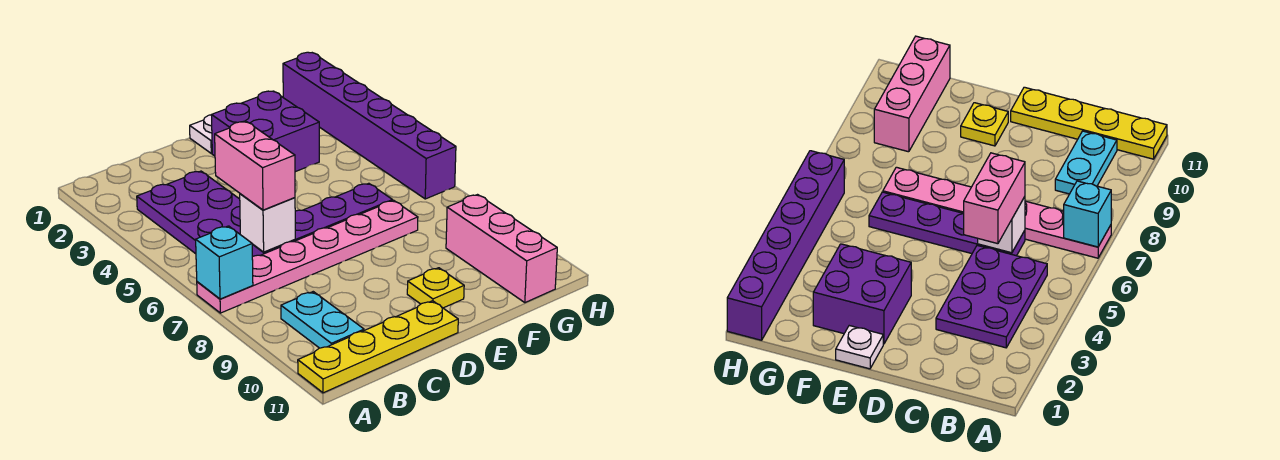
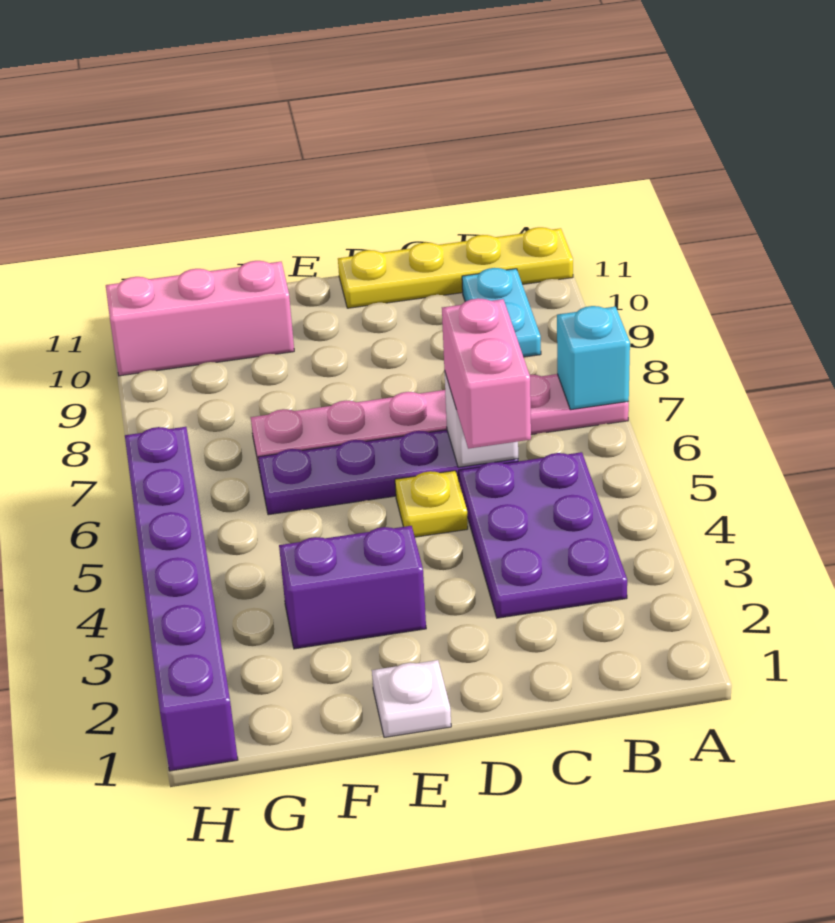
purple brick E2:F3 level 1 -> purple brick E3:F3 level 1
yellow plate E10 level 1 -> yellow plate D5 level 1
pink brick G9:G11 level 1 -> pink brick F10:H10 level 1

